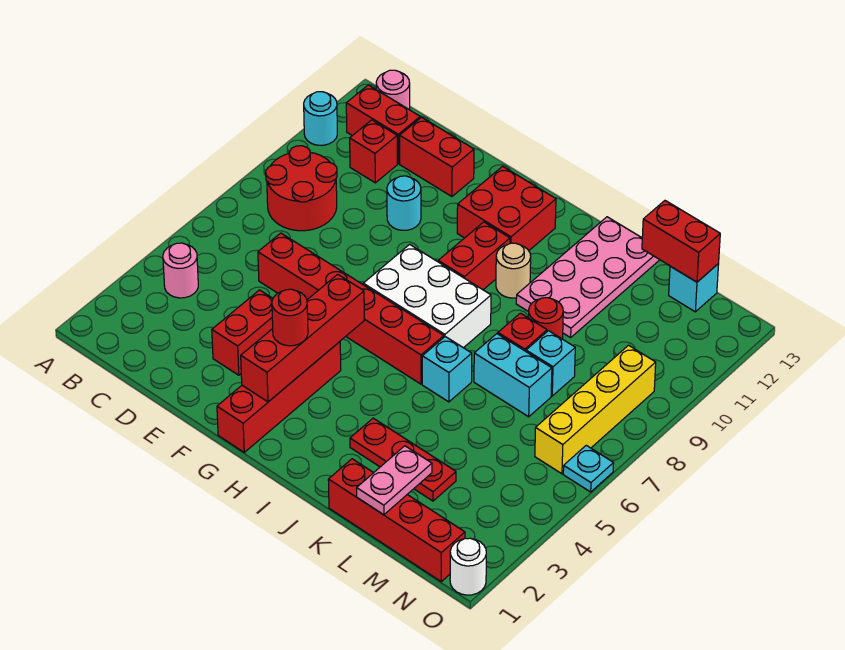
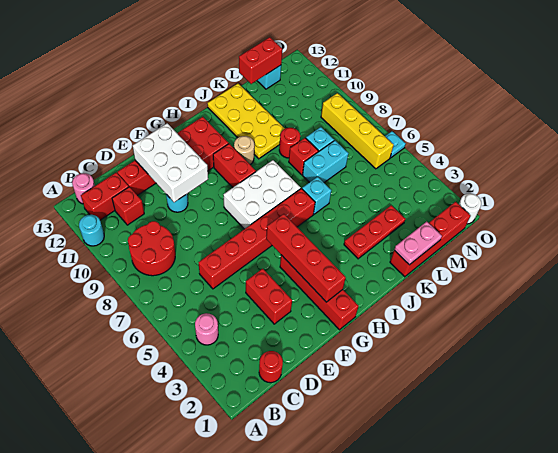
none -> white brick E10:F12 level 2
red round brick G3 level 3 -> red round brick C1 level 1
pink plate J10:K13 level 1 -> yellow plate J10:K13 level 1
pink plate L1:L2 level 2 -> pink plate K1:L1 level 2

